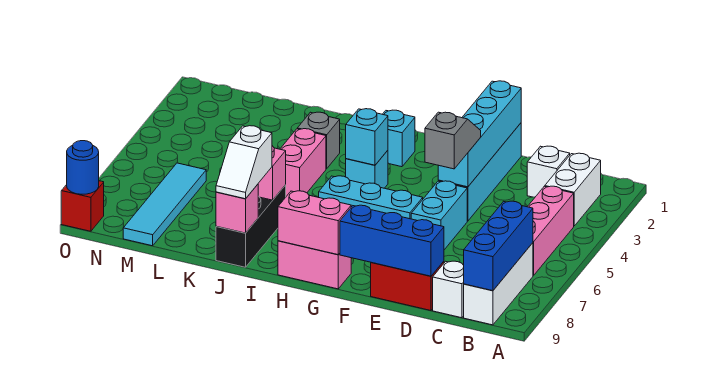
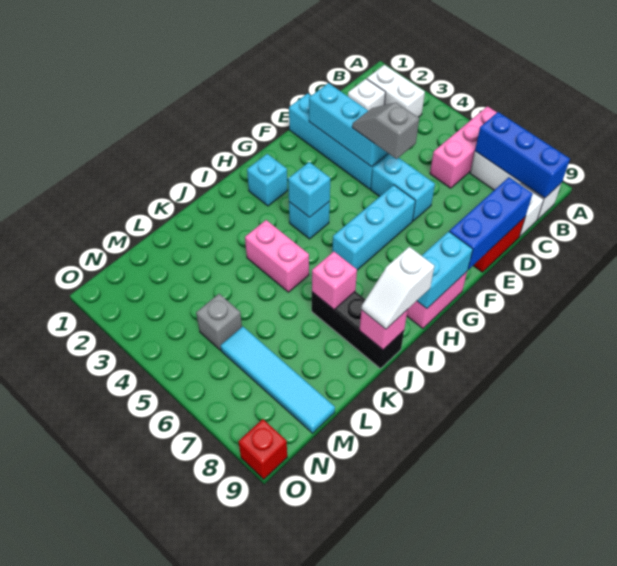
pink brick B4:B6 level 1 -> pink brick A6:C6 level 1
cyan brick E1:E4 level 2 -> cyan brick E2:E4 level 2
pink brick G9:H9 level 2 -> cyan brick G9:H9 level 2
grey brick J3 level 1 -> grey brick M5 level 1
white slope J8:J9 level 3 top 8 -> white slope I9:J9 level 3 top I
blue round brick O9 level 2 -> none

